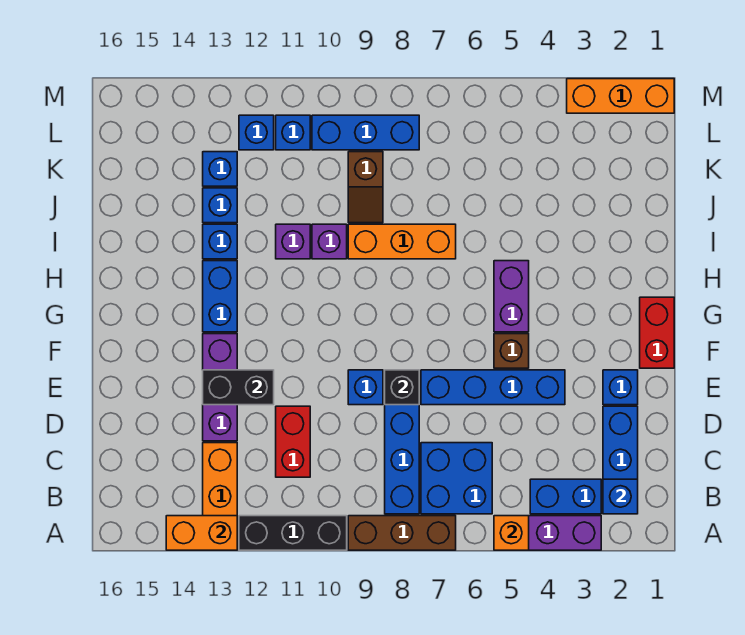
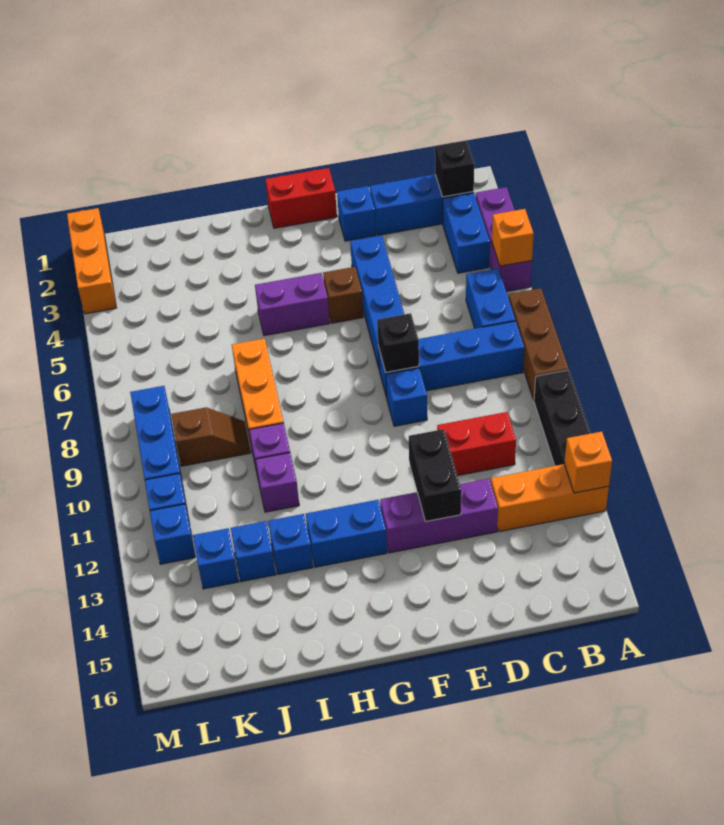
orange brick A13:A14 level 2 -> orange brick A13 level 2
blue brick B2 level 2 -> black brick B2 level 2
blue brick B6:C7 level 1 -> blue brick B6:B7 level 1

